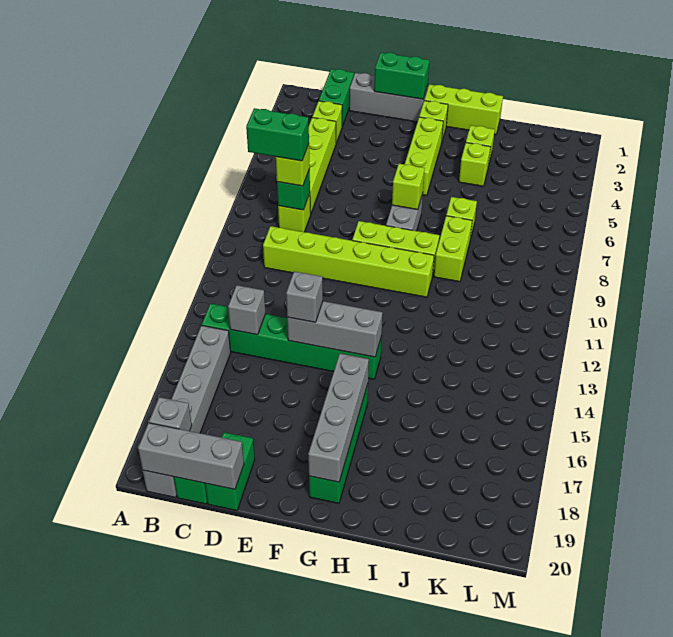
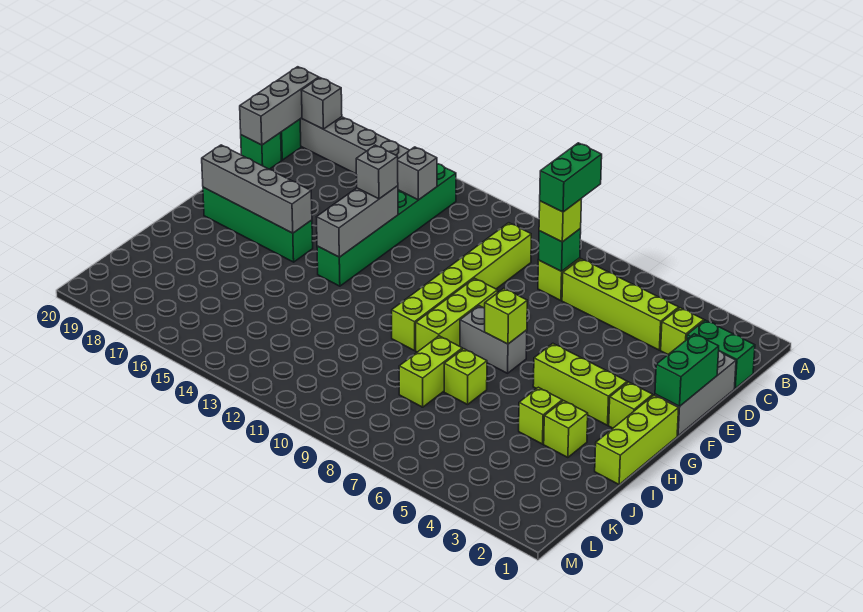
green brick D19:D20 level 1 -> green brick D20 level 1
lime brick I8:I9 level 1 -> lime brick I8:J8 level 1

